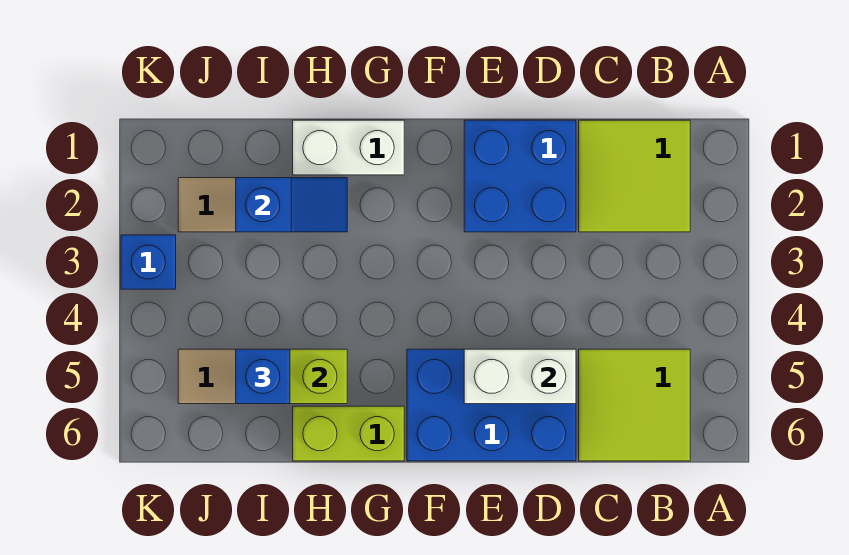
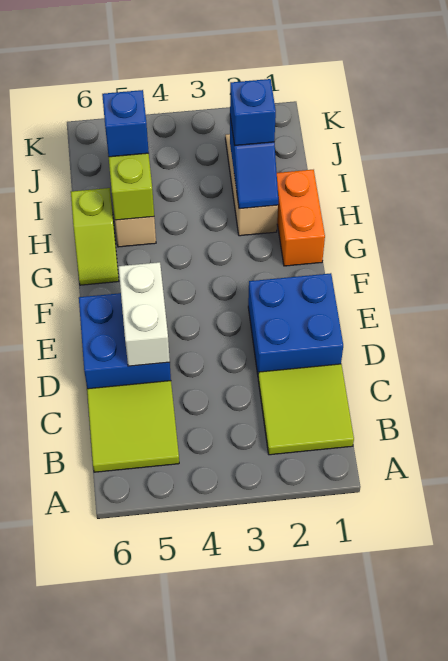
blue brick D5:F6 level 1 -> blue brick D5:E6 level 1
white brick G1:H1 level 1 -> orange brick G1:H1 level 1
lime brick G6:H6 level 1 -> lime slope G6:H6 level 1 top H
blue brick K3 level 1 -> blue brick I2 level 3

